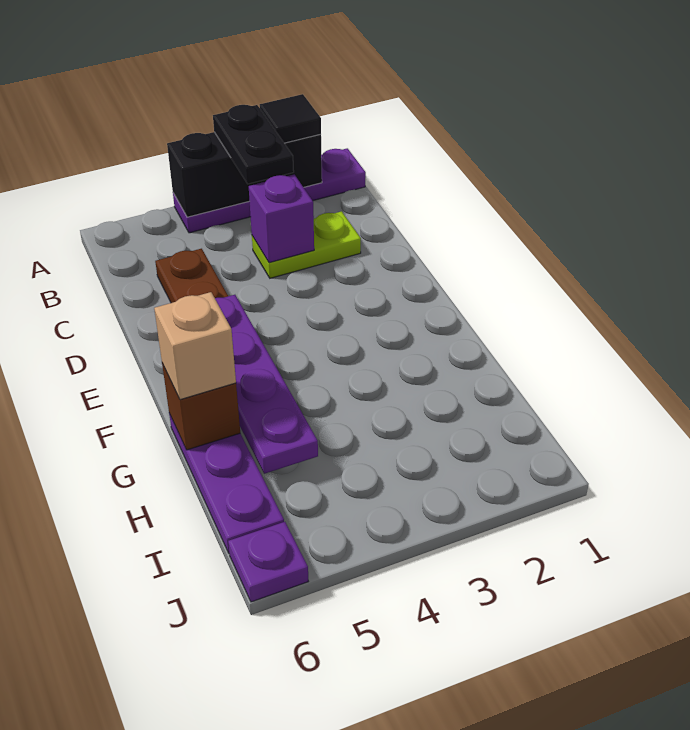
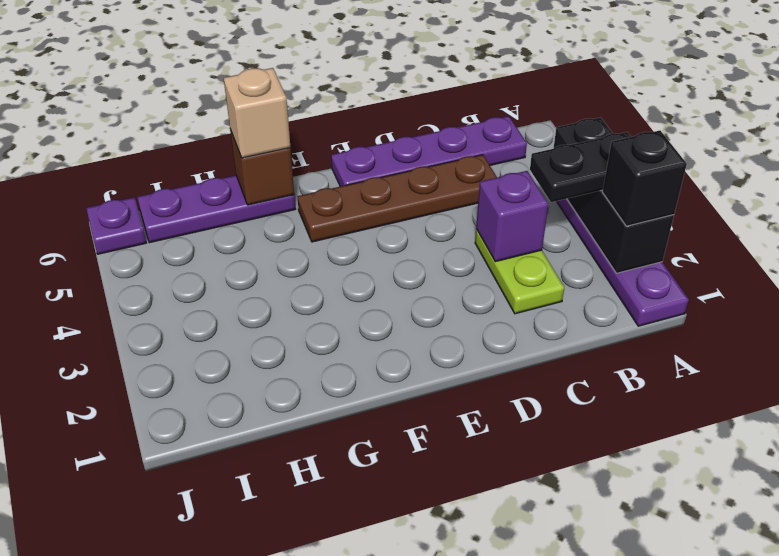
black tile A2 level 3 -> black brick A2 level 3
purple plate E5:H5 level 2 -> purple plate B6:E6 level 1

